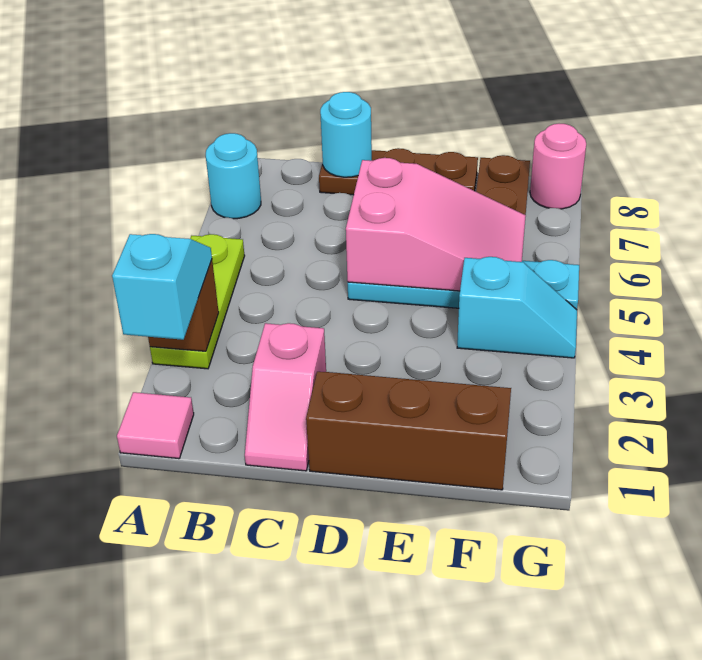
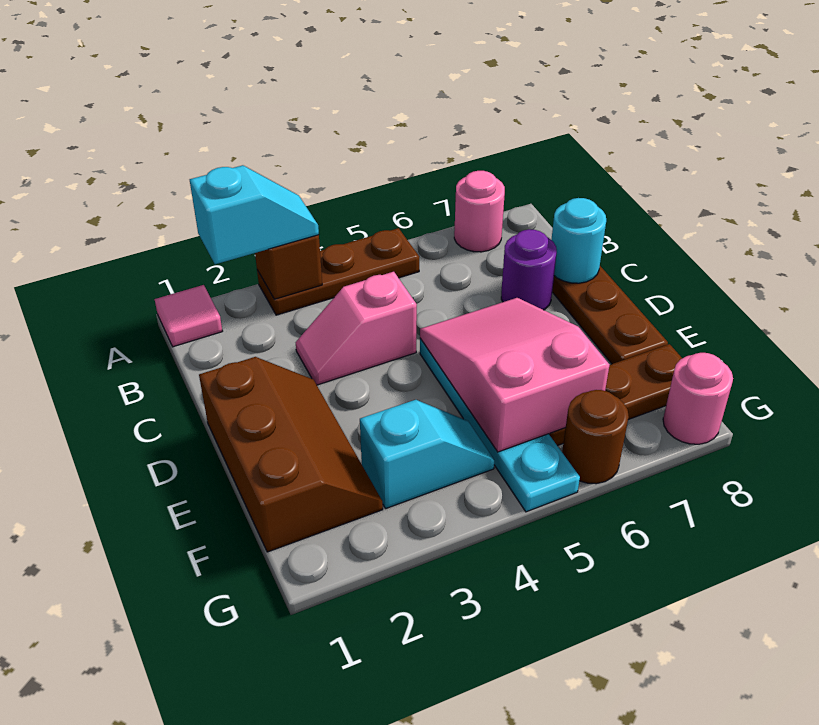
lime plate A3:A5 level 1 -> brown plate A3:A5 level 1
cyan round brick A7 level 1 -> pink round brick A7 level 1
pink slope C1:C2 level 1 top 2 -> pink slope C3:C4 level 1 top 4
none -> purple round brick C7 level 1
pink slope D5:F6 level 2 top D -> pink slope D5:F6 level 2 top F
cyan slope F4:G4 level 1 top F -> cyan slope F3:F4 level 1 top 3
none -> brown round brick G6 level 1

